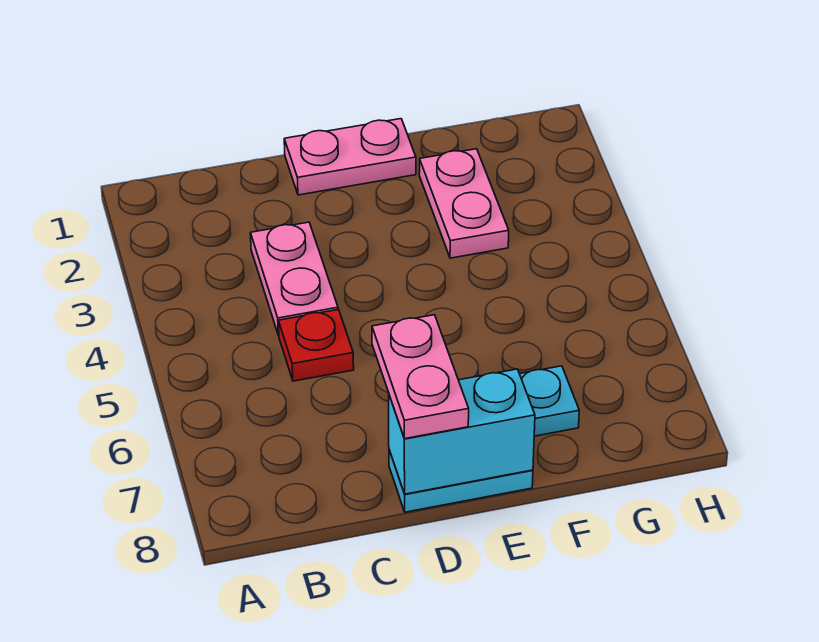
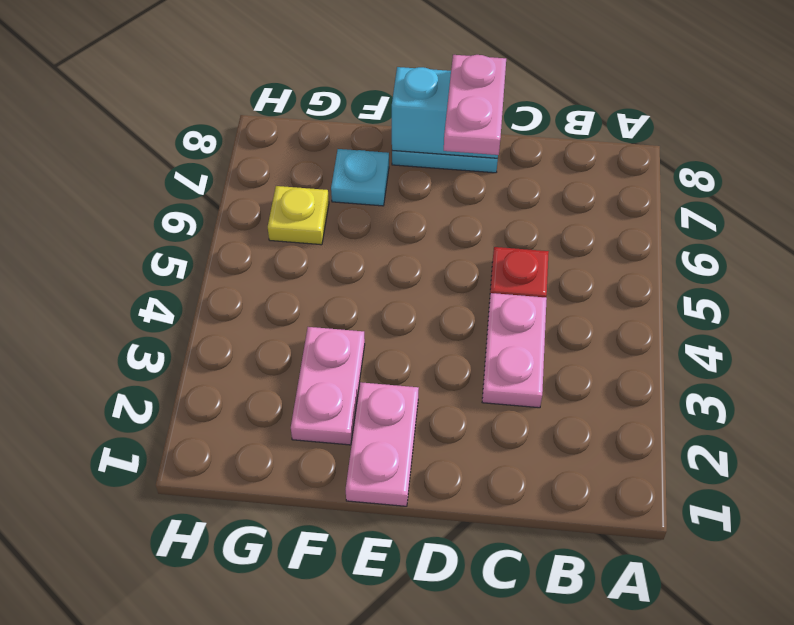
pink plate D1:E1 level 1 -> pink plate E1:E2 level 1
none -> yellow plate G6 level 1

